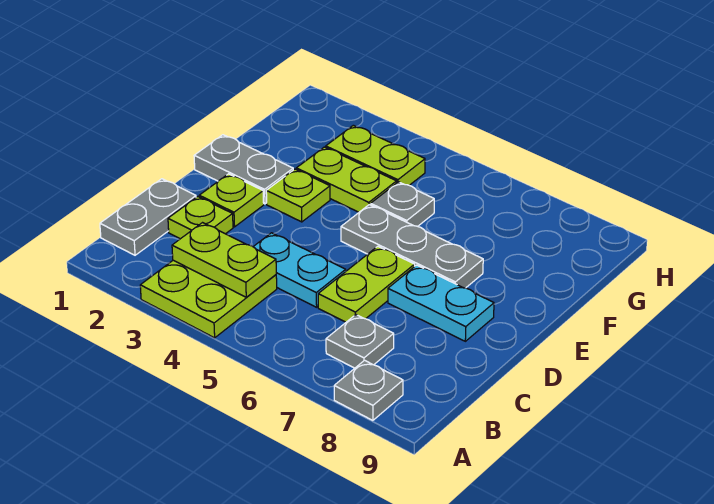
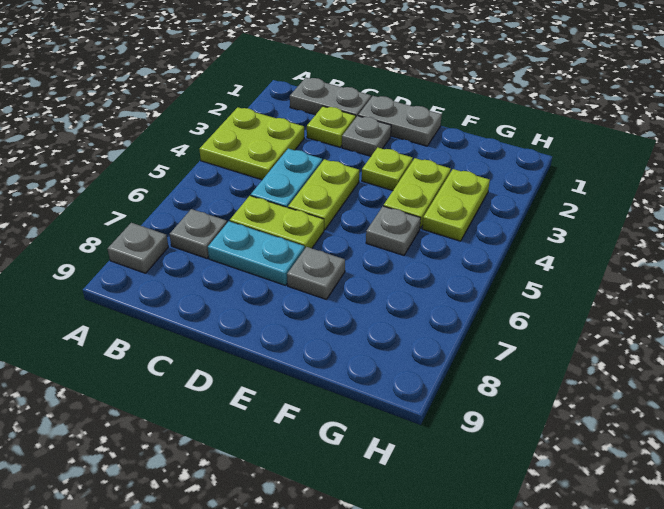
lime plate B3:B4 level 2 -> lime plate D4:D5 level 1
lime plate D2 level 1 -> grey plate D2 level 1
cyan plate D7:D8 level 1 -> cyan plate C7:D7 level 1
grey plate E1:E2 level 1 -> grey plate D1:E1 level 1
grey plate E5:E7 level 1 -> grey plate E7 level 1

